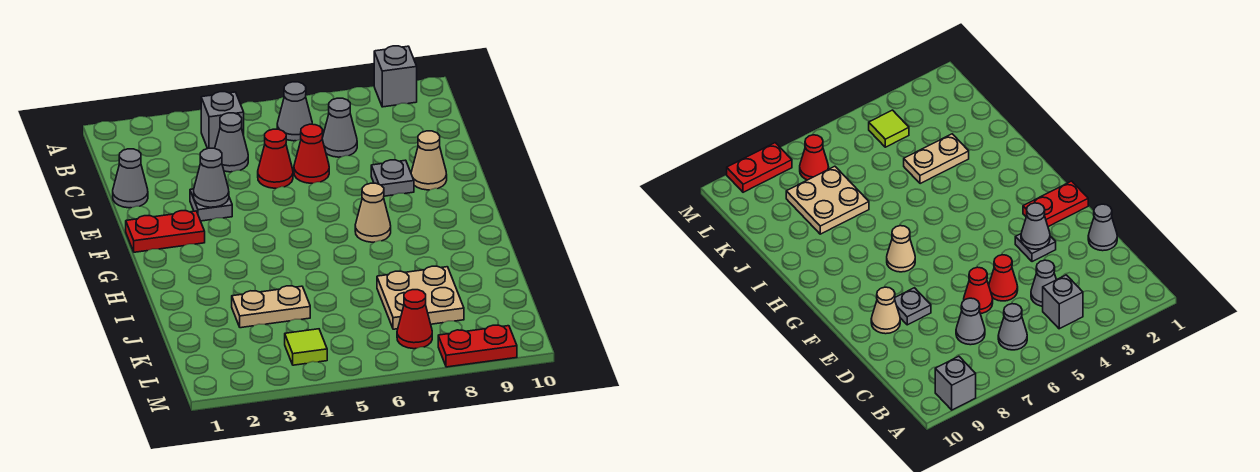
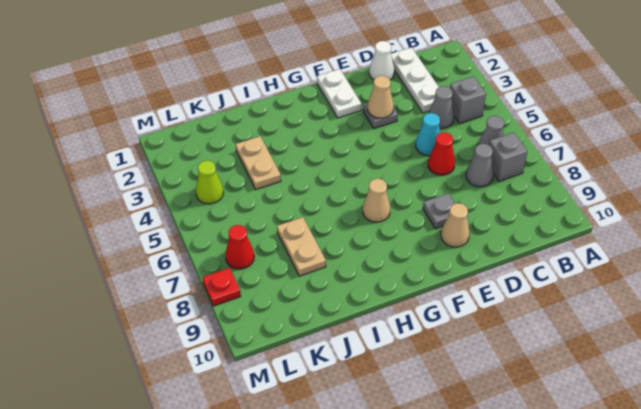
grey brick A9 level 1 -> grey brick B7 level 1
none -> white plate C1:C3 level 1
grey cone D1 level 1 -> white cone D1 level 1
red cone D5 level 1 -> cyan cone D5 level 1
grey cone E3 level 2 -> tan cone E3 level 2
red plate F1:F2 level 1 -> white plate F1:F2 level 1
tan plate J7:K8 level 1 -> tan plate J7:J8 level 1
lime tile L4 level 1 -> lime cone L4 level 1
red plate M8:M9 level 1 -> red plate M8 level 1

